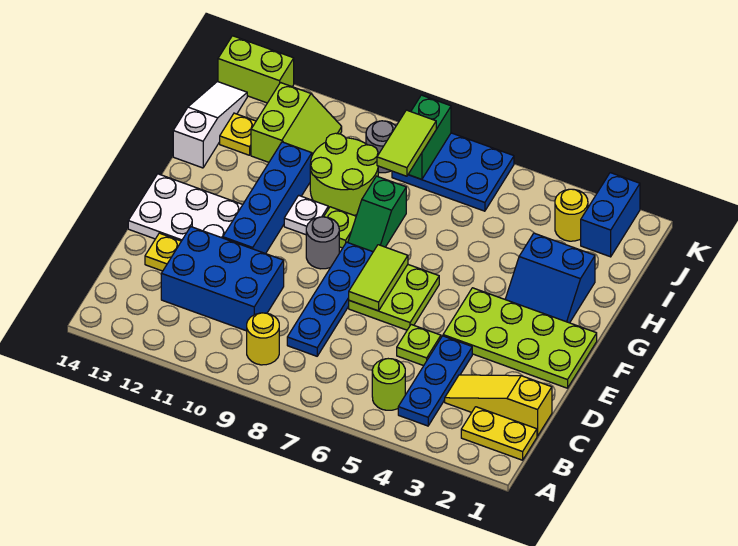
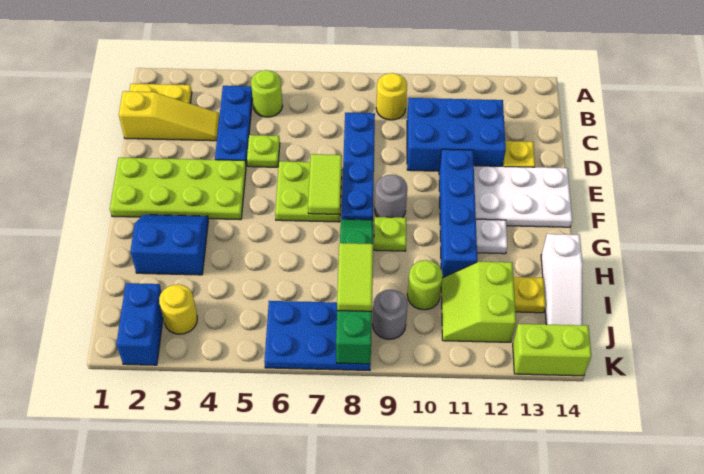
white plate G10 level 1 -> white plate G12 level 1
lime round brick H9:I10 level 1 -> lime round brick I10 level 1

